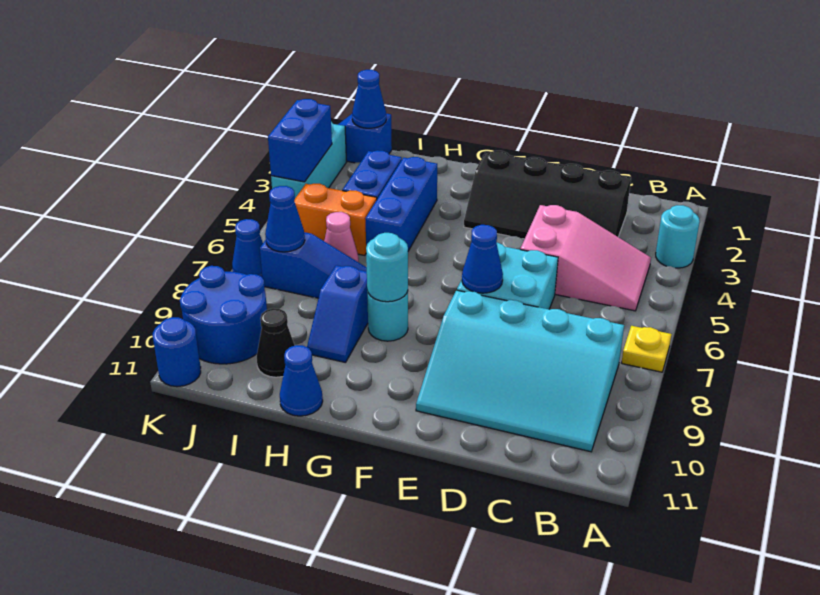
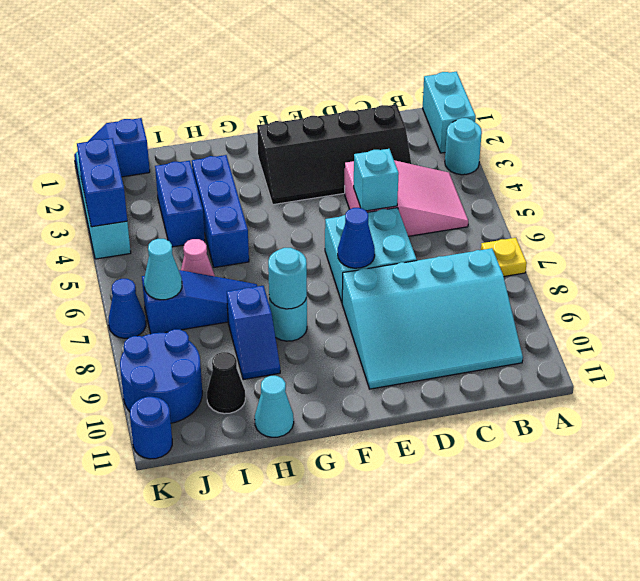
none -> cyan brick A1:A2 level 1
none -> cyan brick D5 level 2
blue cone H11 level 1 -> cyan cone H11 level 1
orange brick I5:J5 level 1 -> none
blue cone J1 level 2 -> none
blue cone J7 level 2 -> cyan cone J7 level 2

